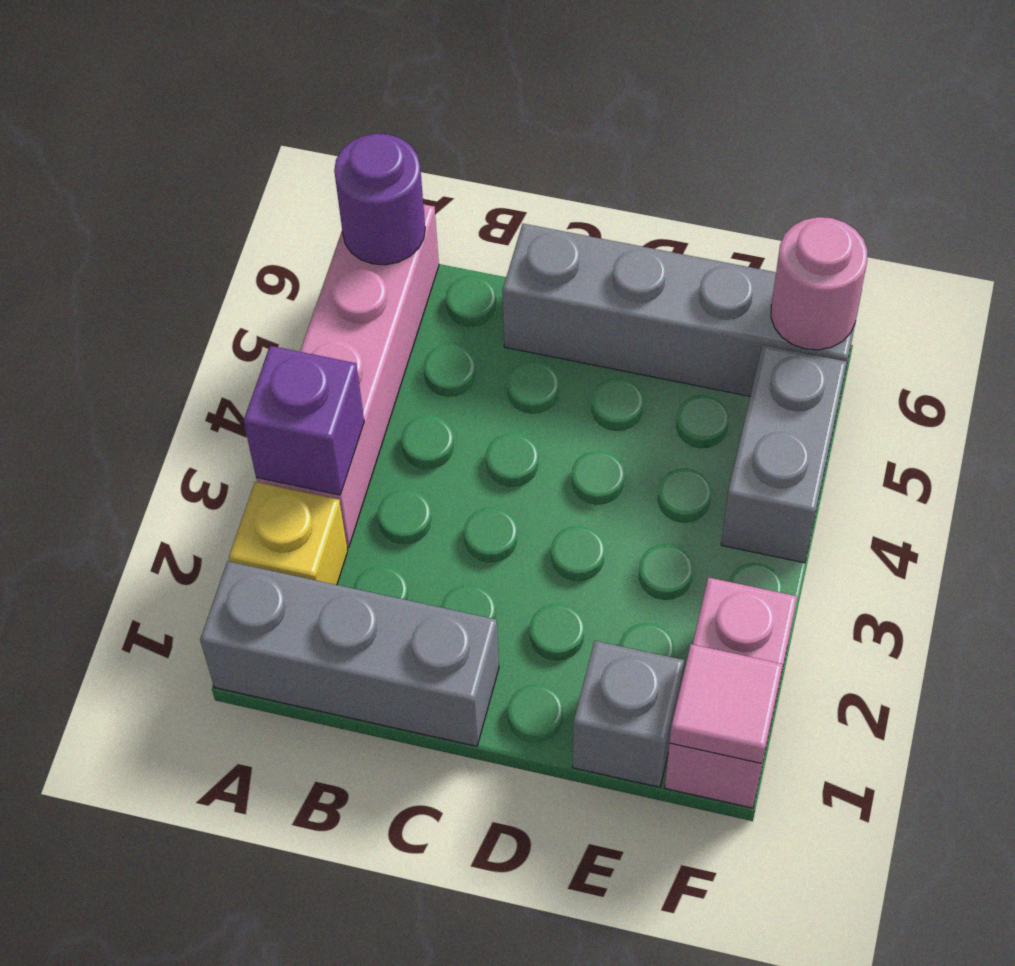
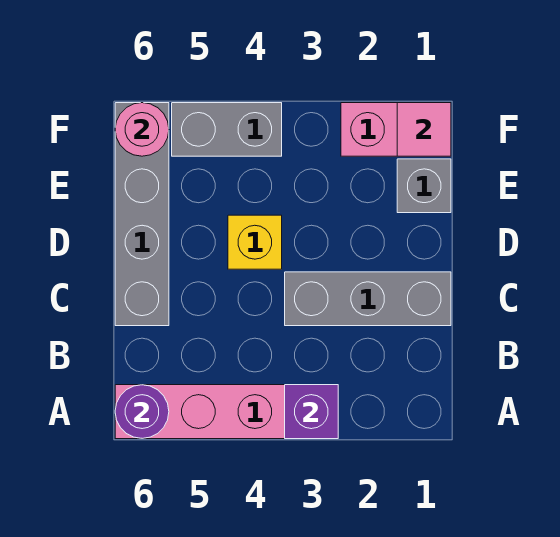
grey brick A1:C1 level 1 -> grey brick C1:C3 level 1
yellow brick A2 level 1 -> yellow brick D4 level 1

